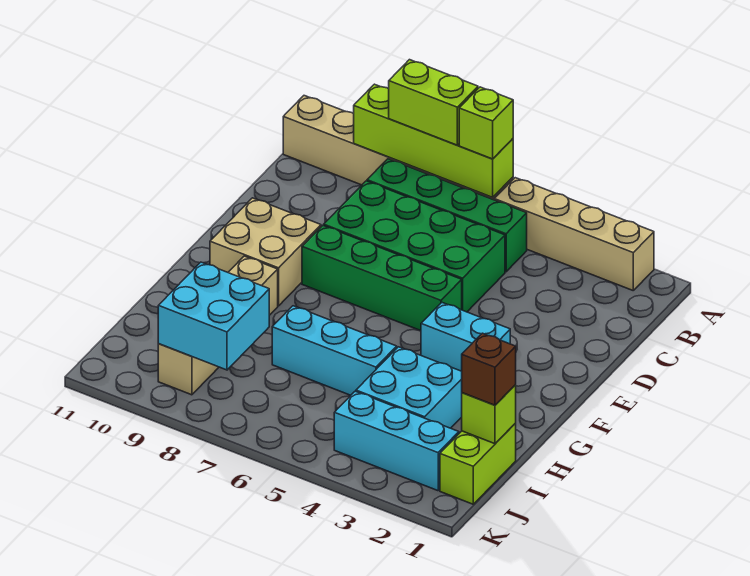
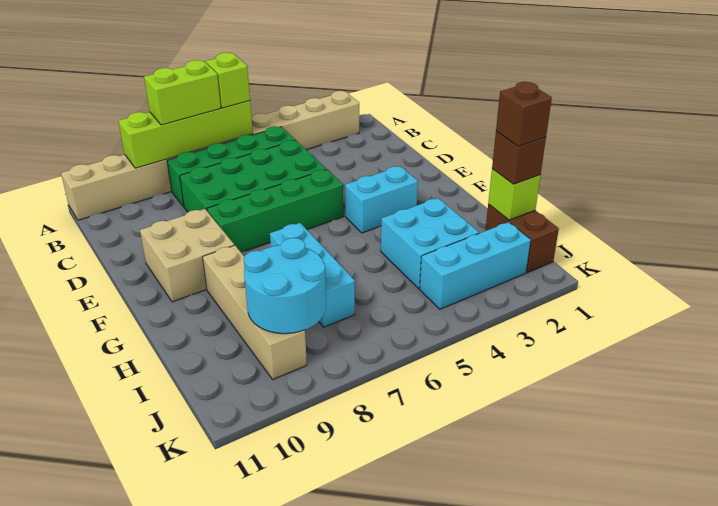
cyan brick H5:H7 level 1 -> cyan brick G7:I7 level 1
lime brick I1:J1 level 1 -> brown brick I1:J1 level 1
none -> brown brick I1 level 4
cyan brick I8:J9 level 2 -> cyan round brick I8:J9 level 2

